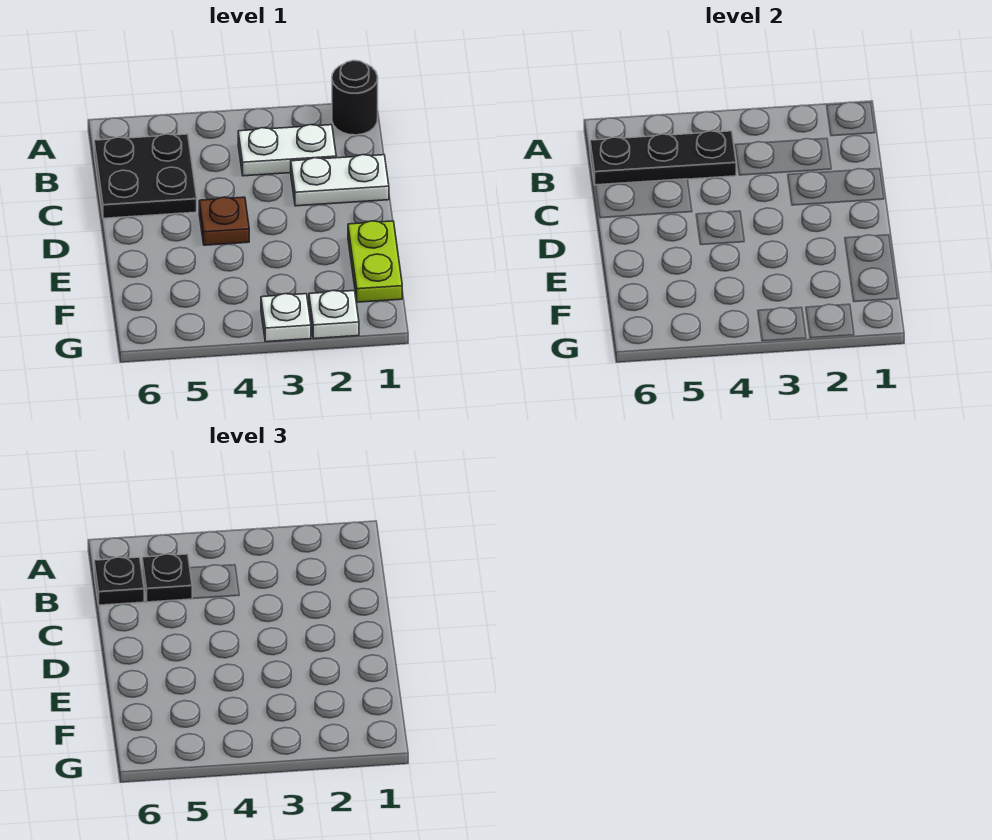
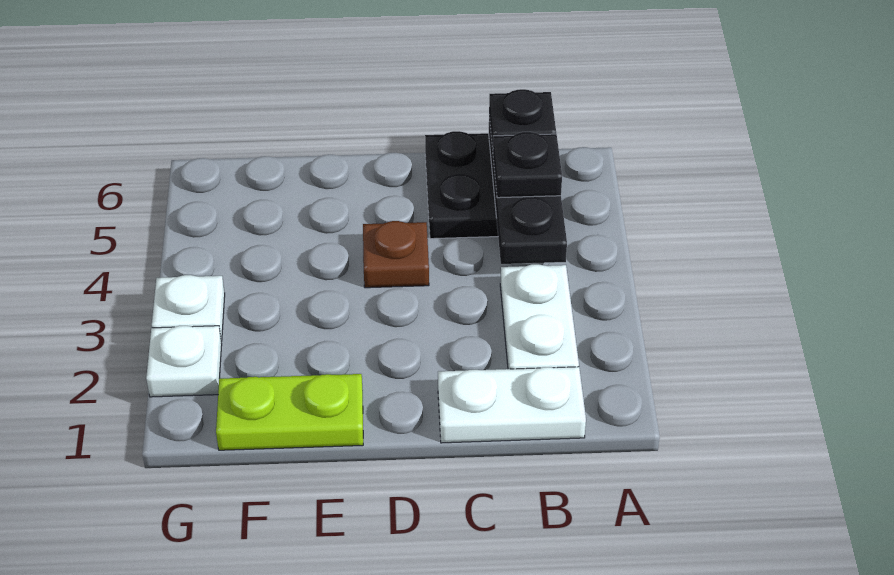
black round brick A1 level 1 -> none
white plate C1:C2 level 1 -> white plate B1:C1 level 1

